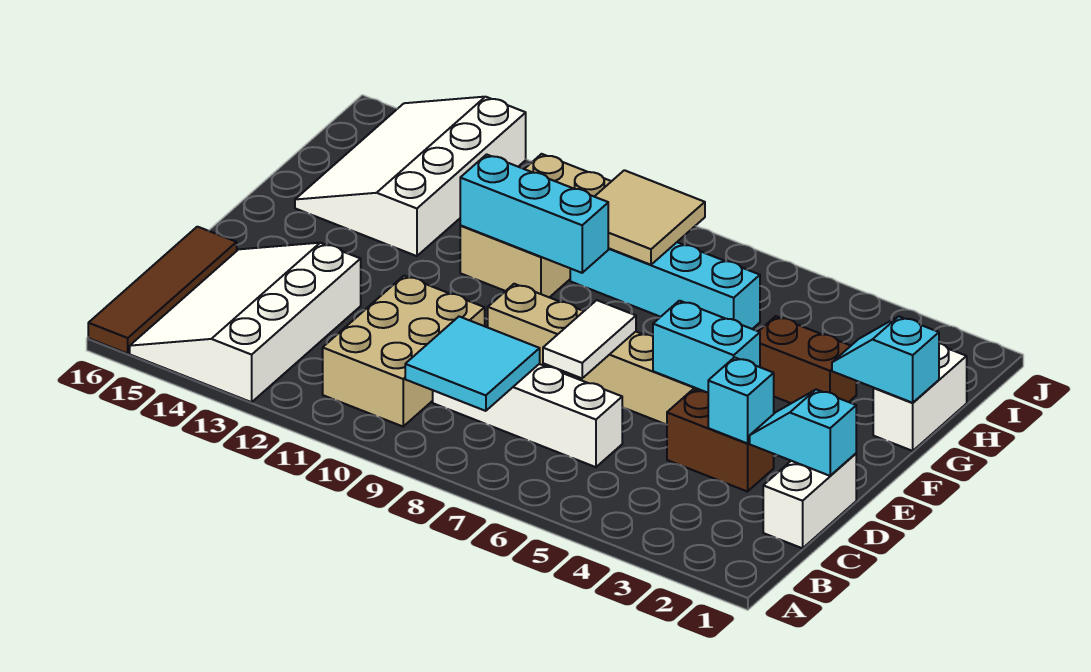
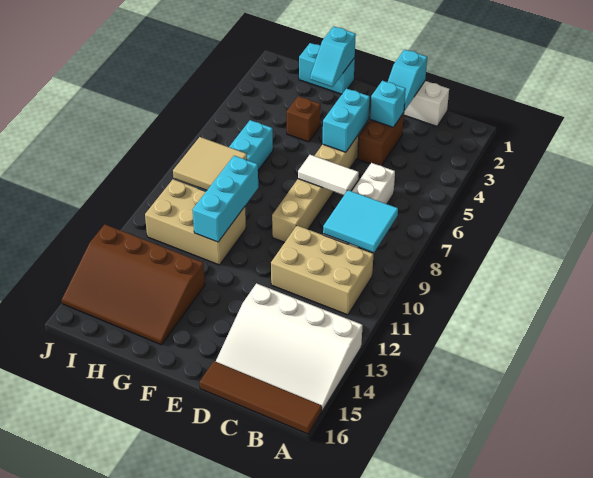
white brick G1:H1 level 1 -> cyan brick G1:H1 level 1
brown brick G3:G4 level 1 -> brown brick G4 level 1
white slope G13:J15 level 1 top 13 -> brown slope G13:J15 level 1 top 13

